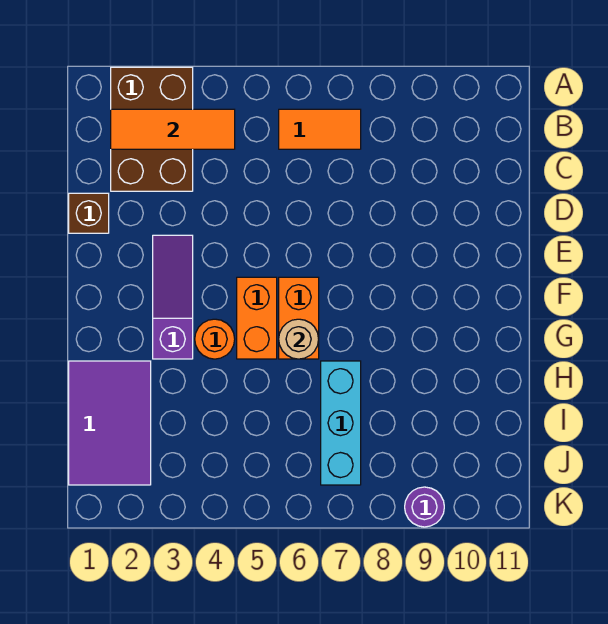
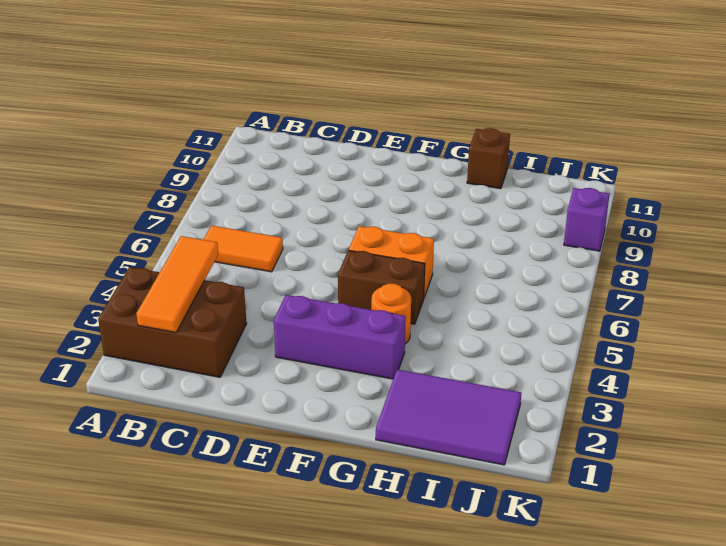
orange tile B6:B7 level 1 -> orange tile B6:C6 level 1
brown brick D1 level 1 -> brown brick H11 level 1
purple slope E3:G3 level 1 top G -> purple brick E3:G3 level 1
orange brick F5:G5 level 1 -> brown brick F5:G5 level 1
tan round brick G6 level 2 -> none
cyan brick H7:J7 level 1 -> none
purple round brick K9 level 1 -> purple brick K9 level 1

